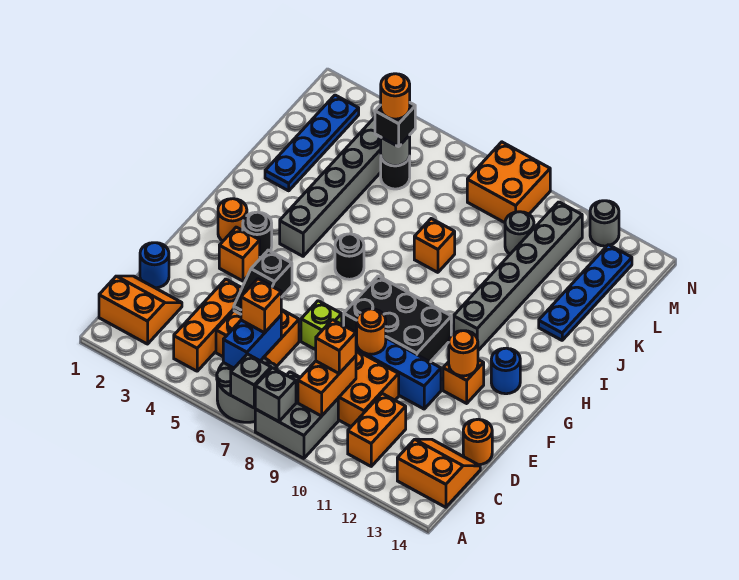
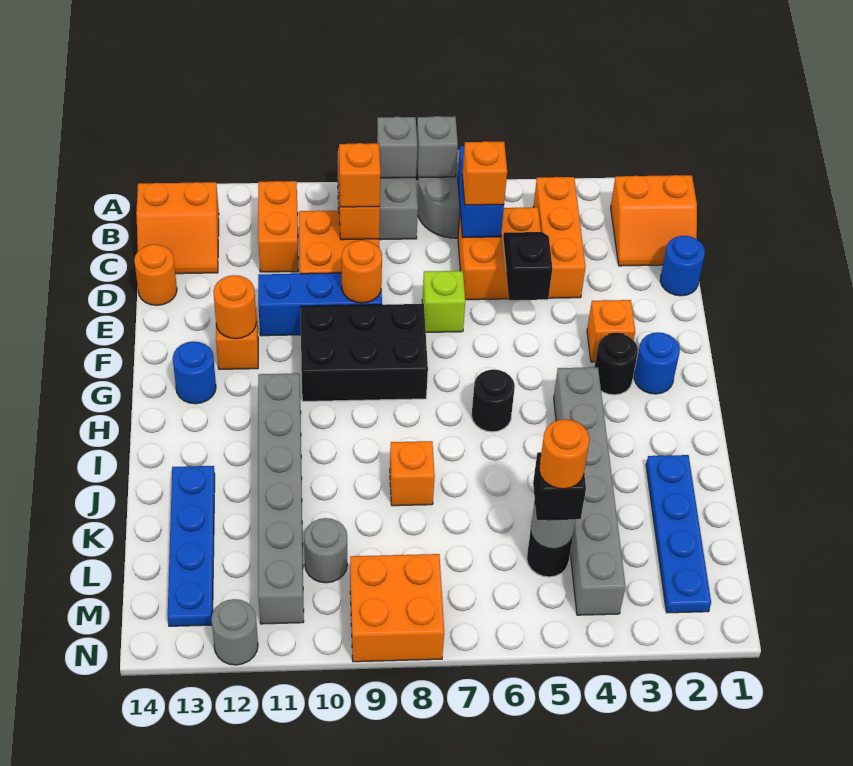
orange round brick G2 level 1 -> blue round brick G2 level 1

